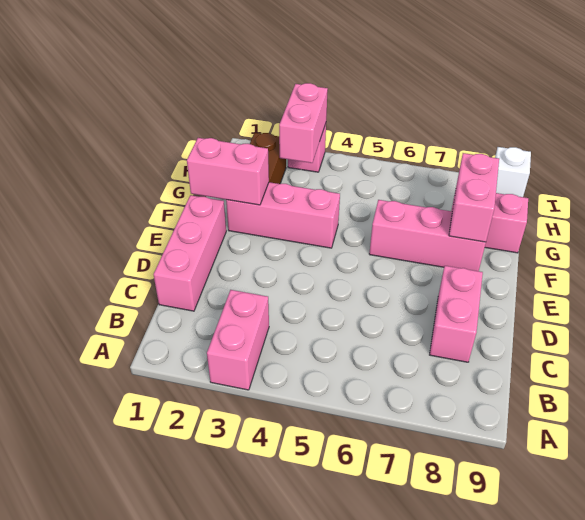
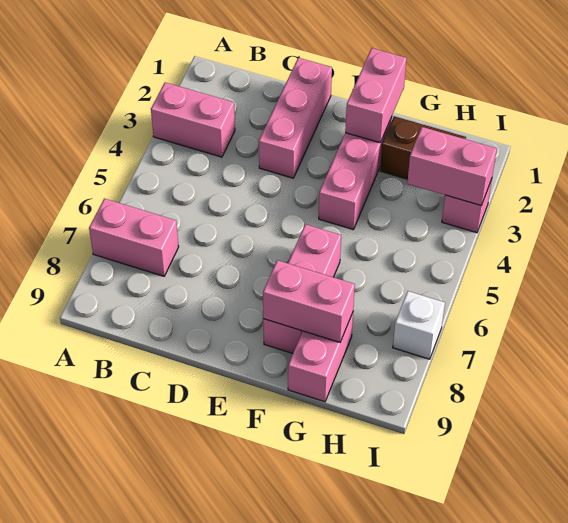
pink brick C1:E1 level 1 -> pink brick D1:D3 level 1
pink brick C8:D8 level 1 -> pink brick A7:B7 level 1
white brick I9 level 1 -> white brick I7 level 1

